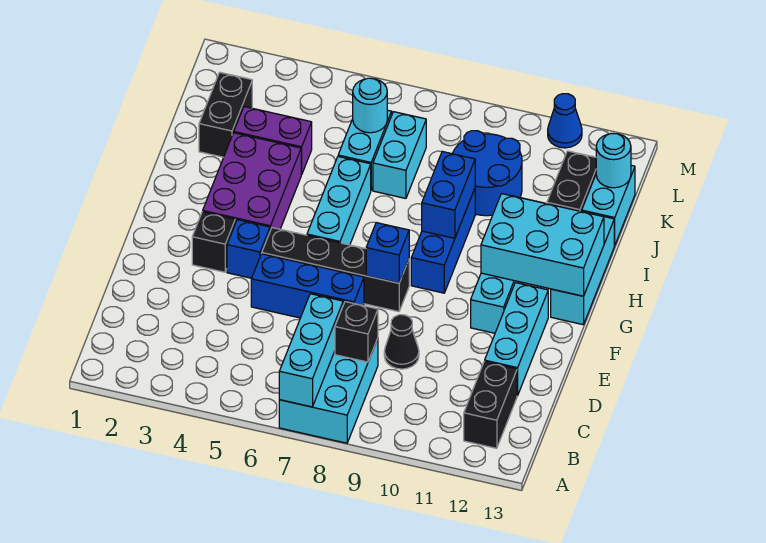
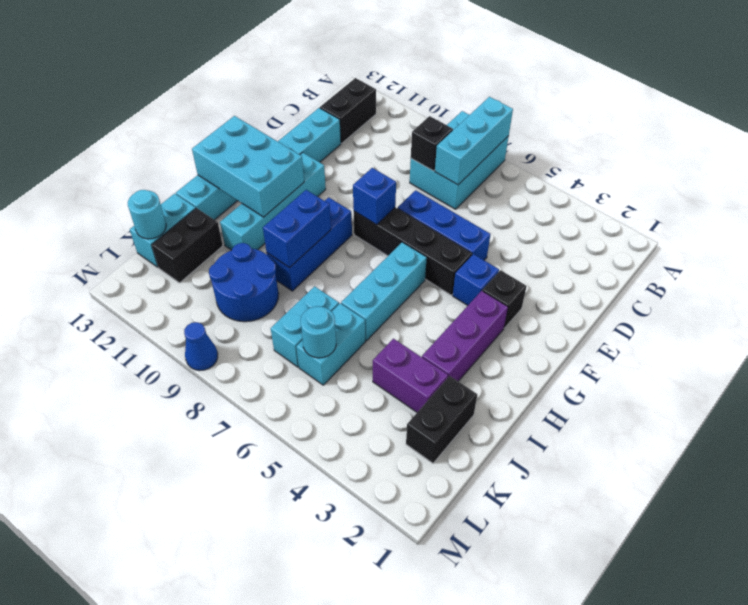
black cone D9 level 1 -> none
purple brick G3:I4 level 1 -> purple brick G3:I3 level 1
blue cone M11 level 1 -> blue cone M9 level 1

